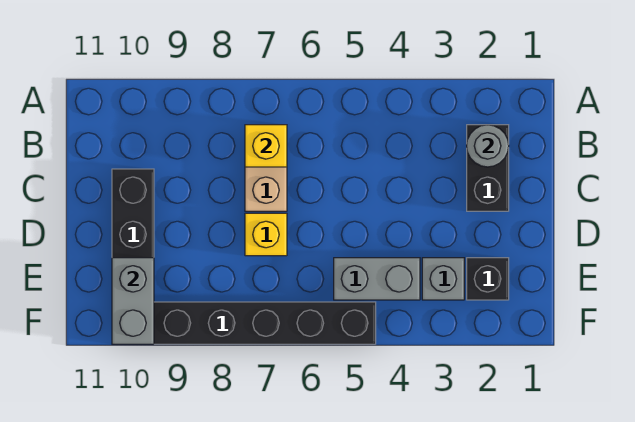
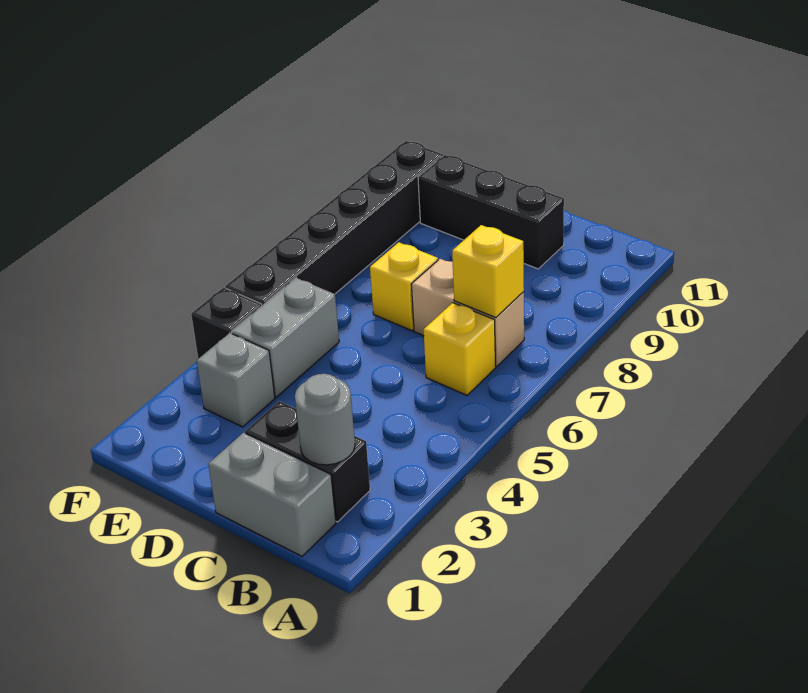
none -> yellow brick B6 level 1
black brick E2 level 1 -> black brick F4 level 1
grey brick E10:F10 level 2 -> grey brick B1:C1 level 1

